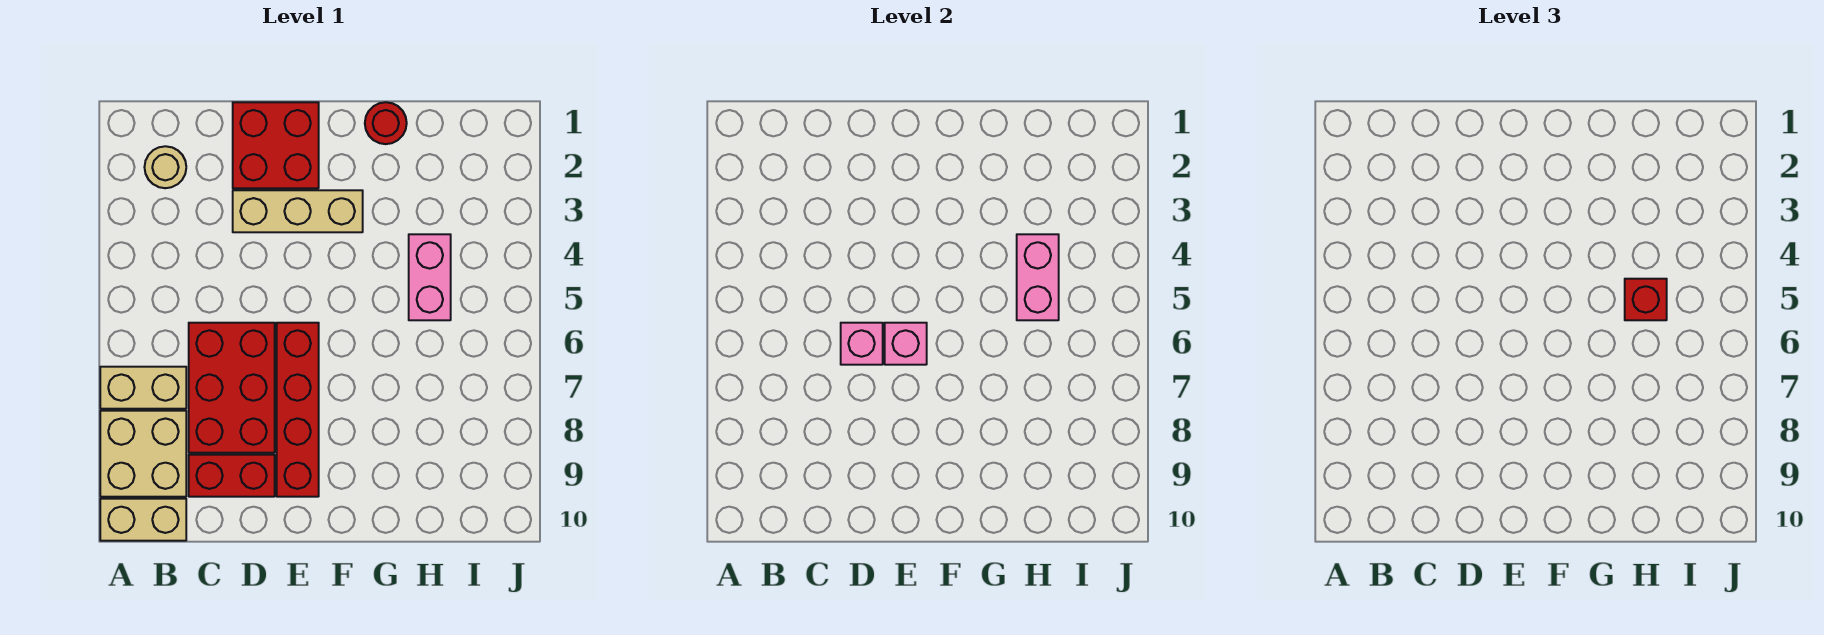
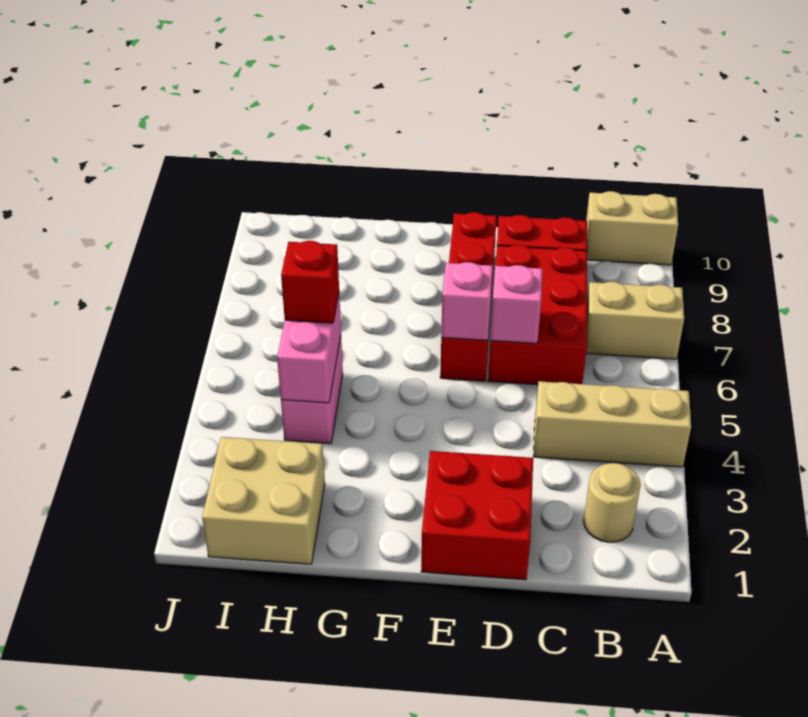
tan brick A8:B9 level 1 -> tan brick H1:I2 level 1
tan brick D3:F3 level 1 -> tan brick A4:C4 level 1
red round brick G1 level 1 -> none

